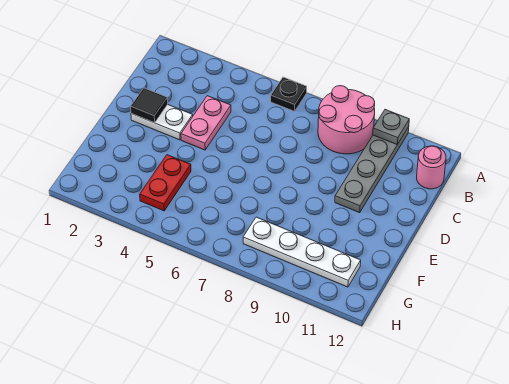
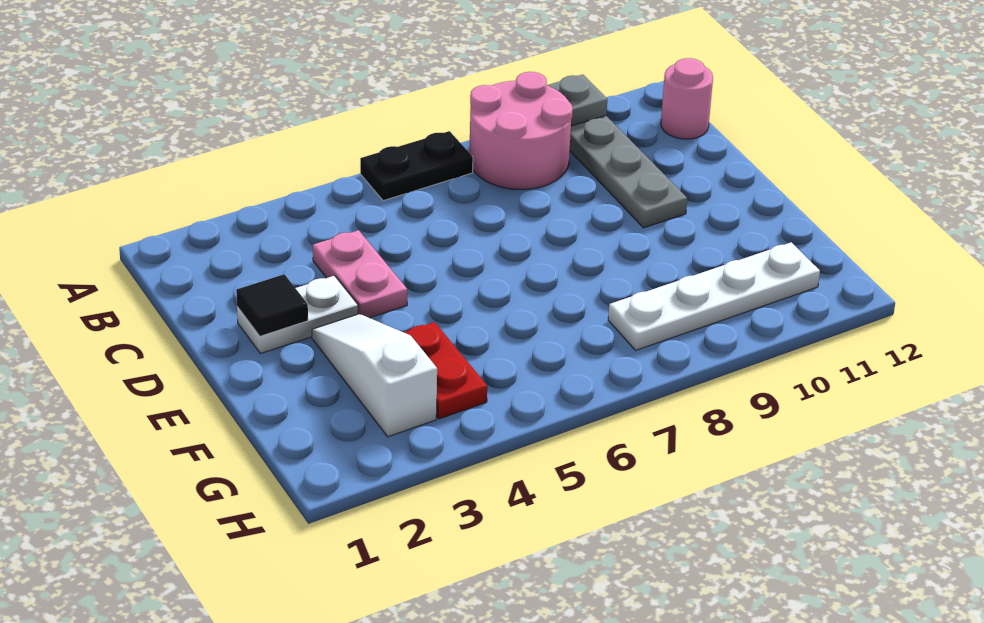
black plate A6 level 1 -> black plate A6:A7 level 1
none -> white slope E3:G3 level 1 top G

